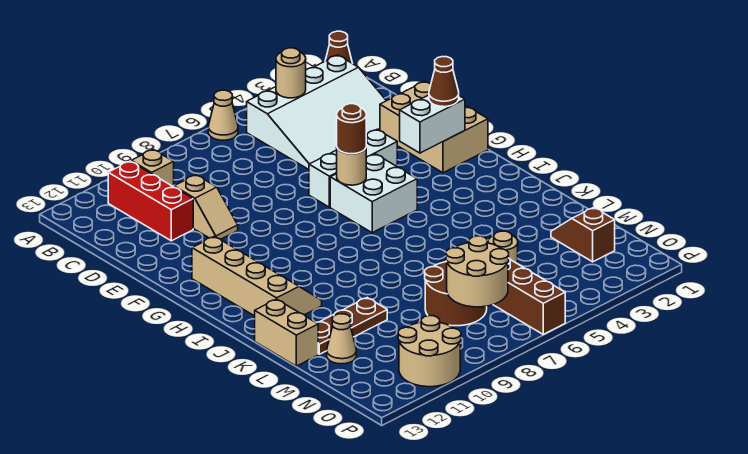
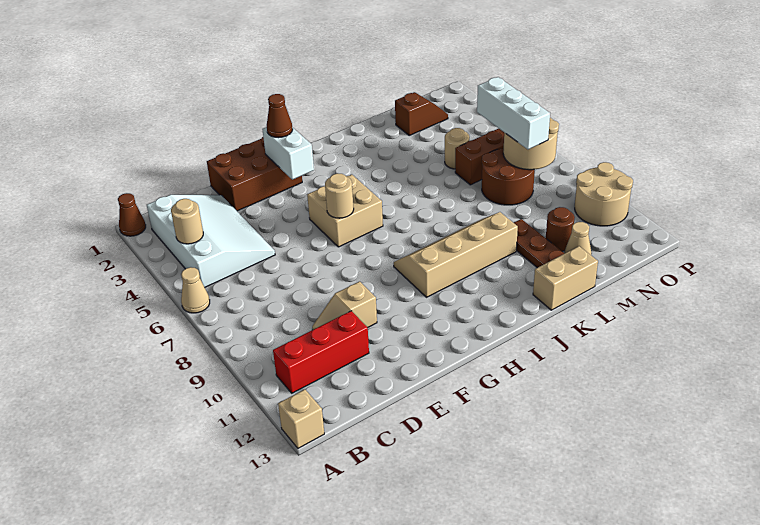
tan brick B10 level 1 -> tan brick A13 level 1
tan slope D10:E10 level 1 top D -> tan slope D10:E10 level 1 top E
tan brick E1:G2 level 1 -> brown brick E1:G2 level 1
white brick F4:F6 level 1 -> white brick N6:N8 level 3
white brick G5:H6 level 1 -> tan brick G5:H6 level 1
brown round brick G6 level 3 -> brown round brick M11 level 1
tan slope G11:J12 level 1 top 12 -> tan slope H9:K10 level 1 top 10
brown slope M2:N2 level 1 top N -> brown slope M2:N2 level 1 top M

